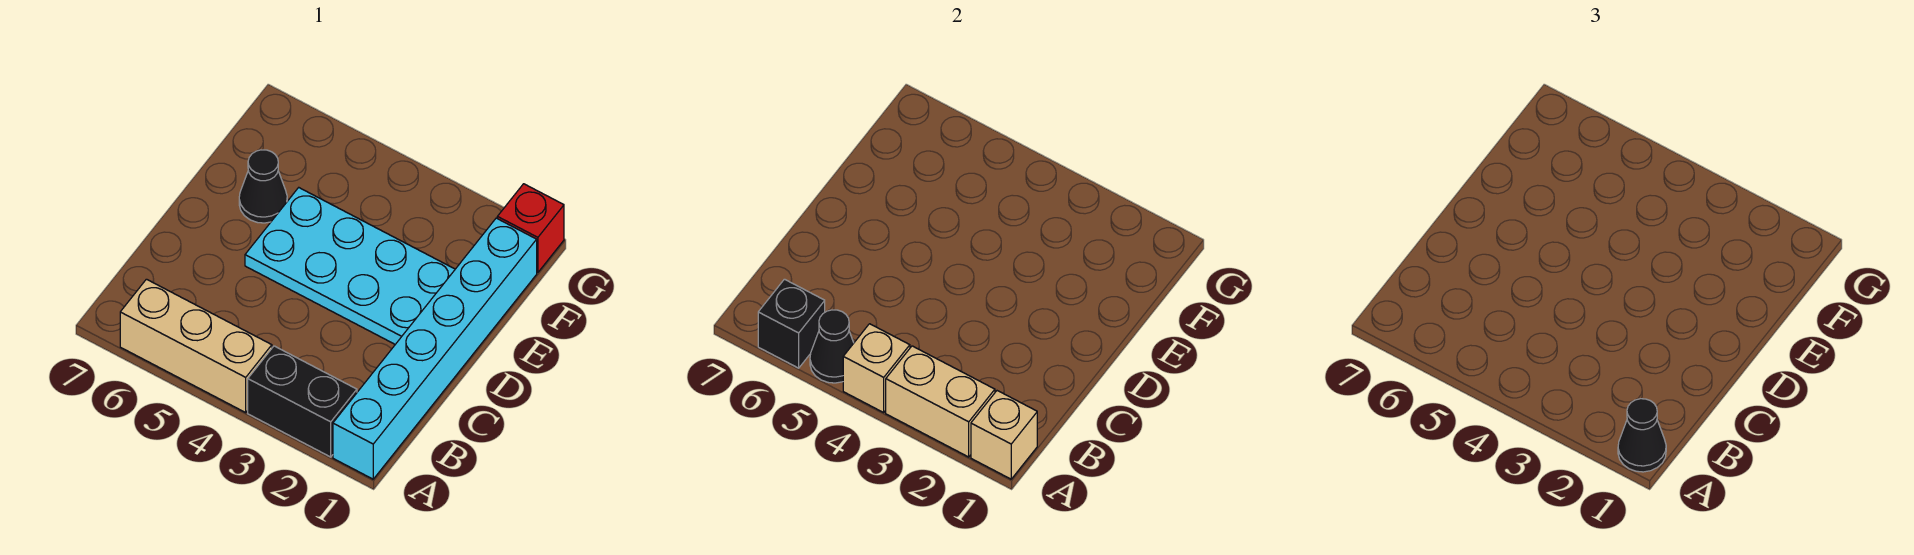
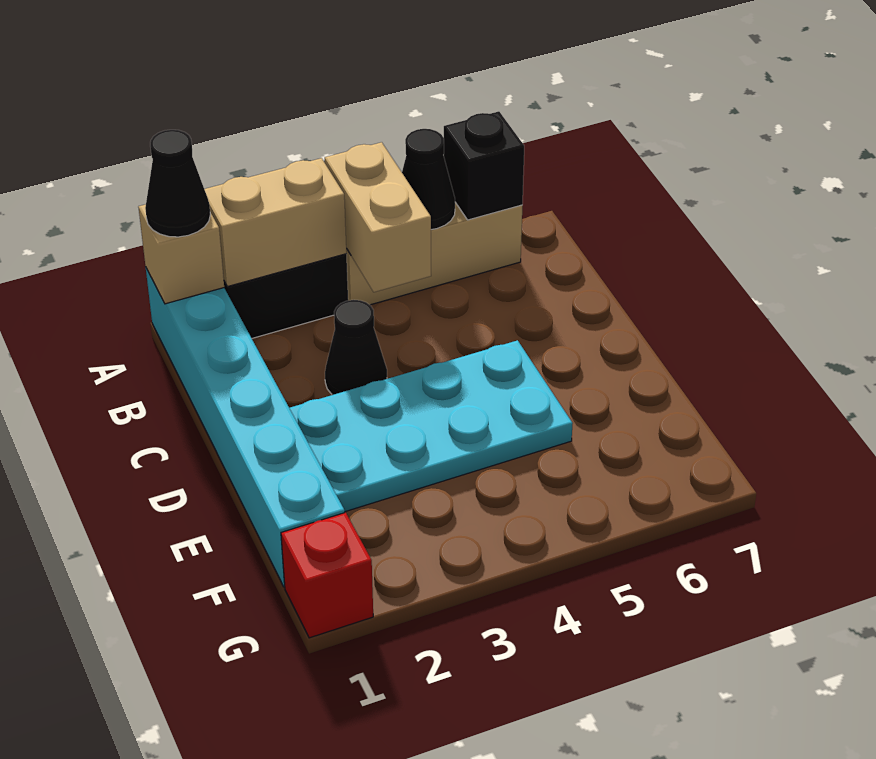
tan brick A4 level 2 -> tan brick A4:B4 level 2
black cone E6 level 1 -> black cone C3 level 1

